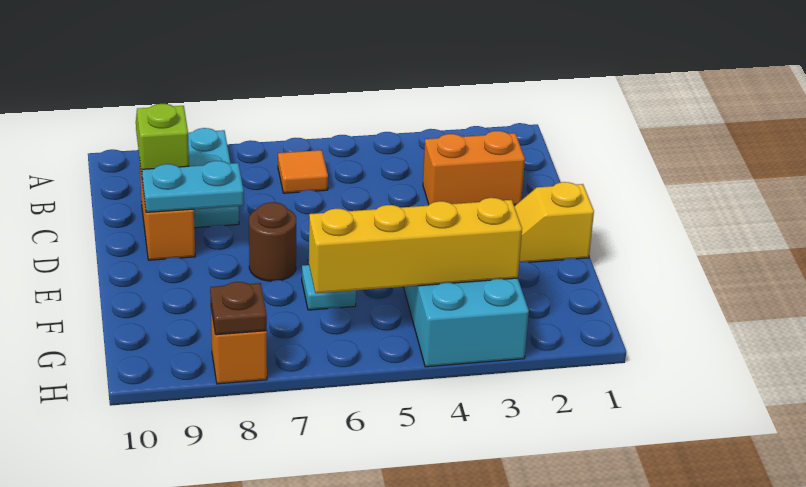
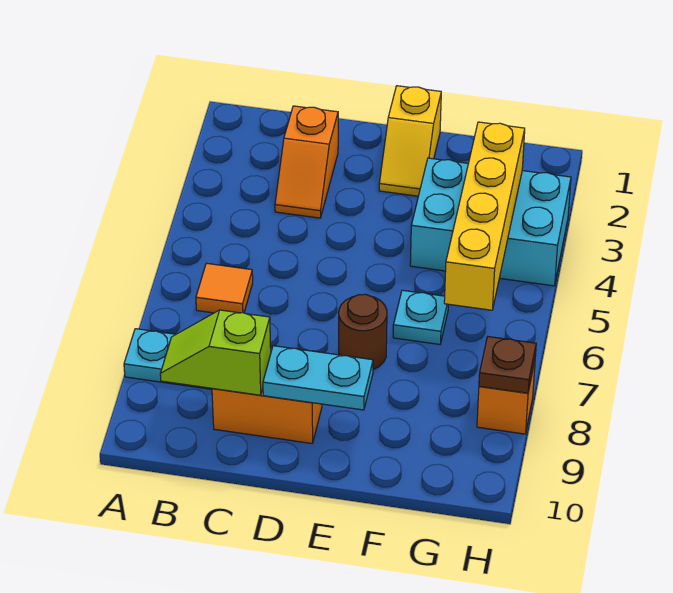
orange brick C2:C3 level 1 -> orange slope C2:C3 level 1 top 2
cyan plate D8:D9 level 2 -> cyan plate D9:E9 level 2

